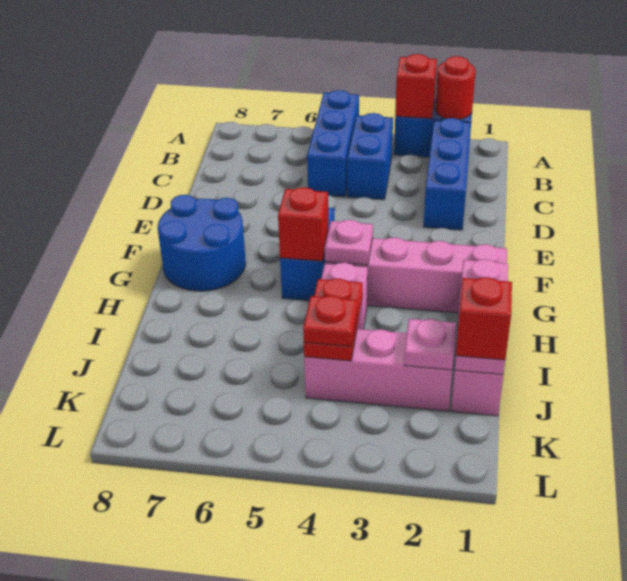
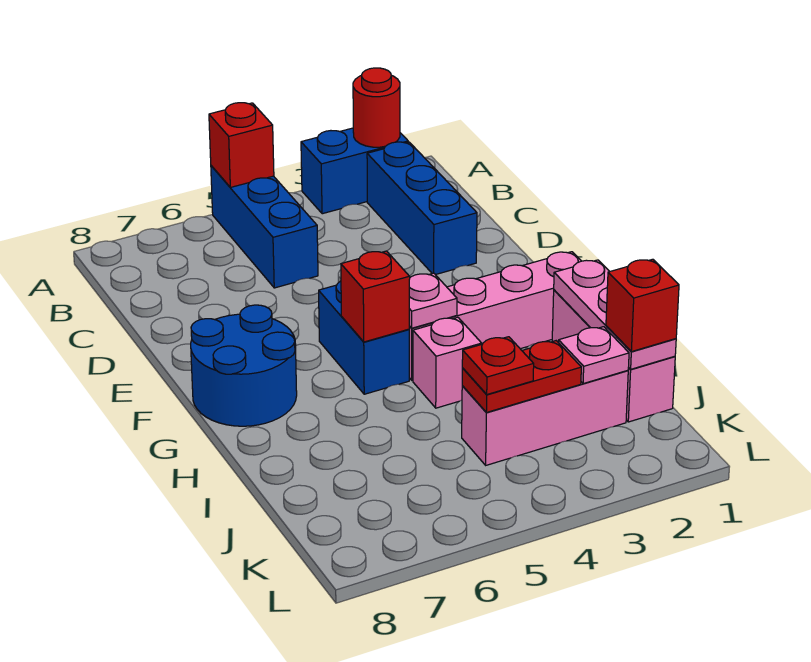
red brick A3 level 2 -> red brick A5 level 2
blue brick B4:C4 level 1 -> none
red plate I4:J4 level 2 -> red plate J3:J4 level 2

